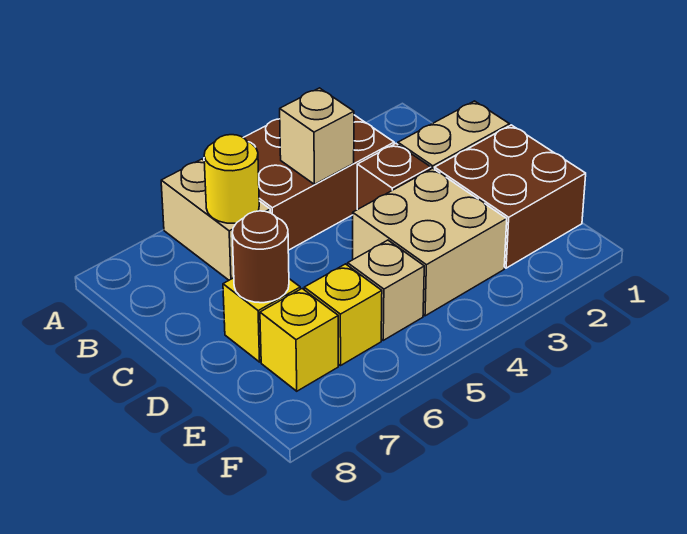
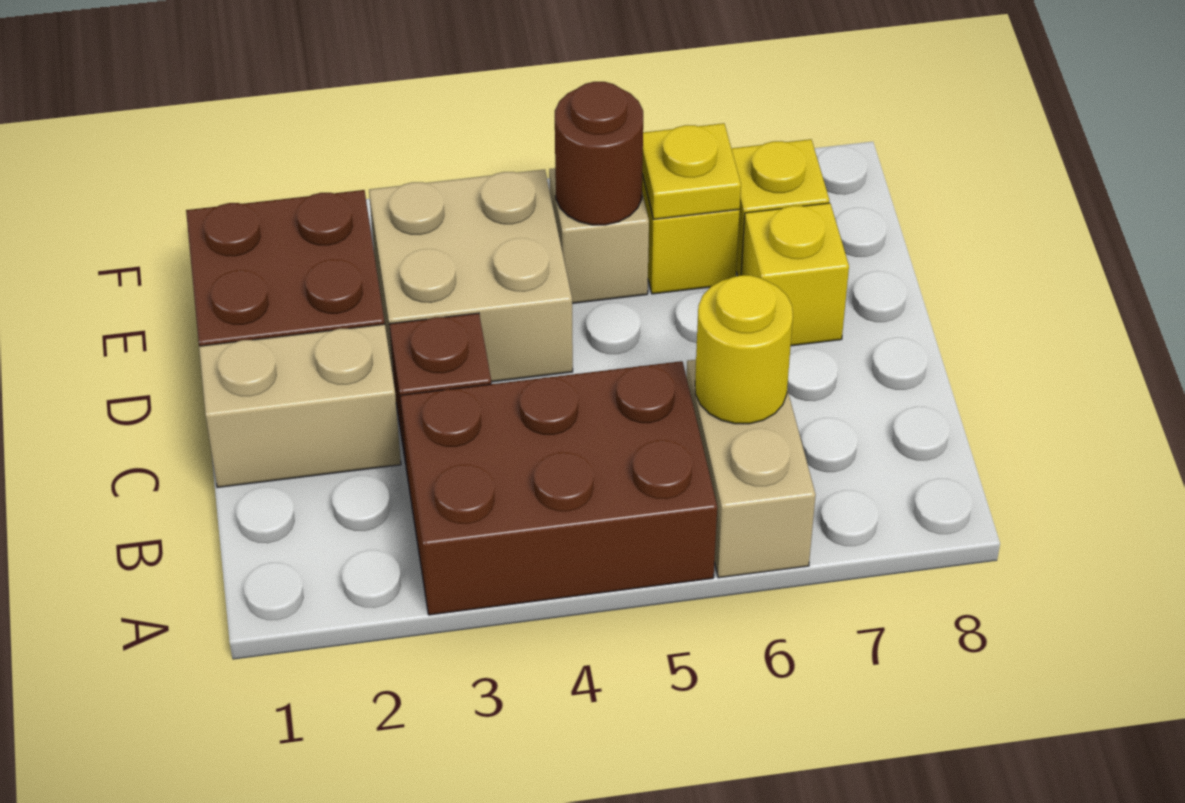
tan brick B4 level 2 -> none
brown round brick D7 level 2 -> brown round brick E5 level 2
none -> yellow plate E6 level 2

